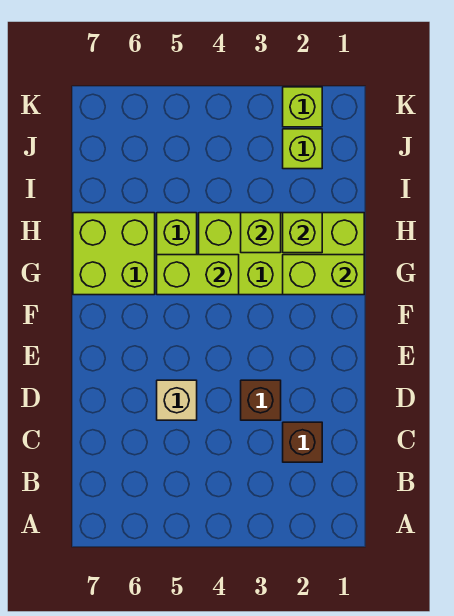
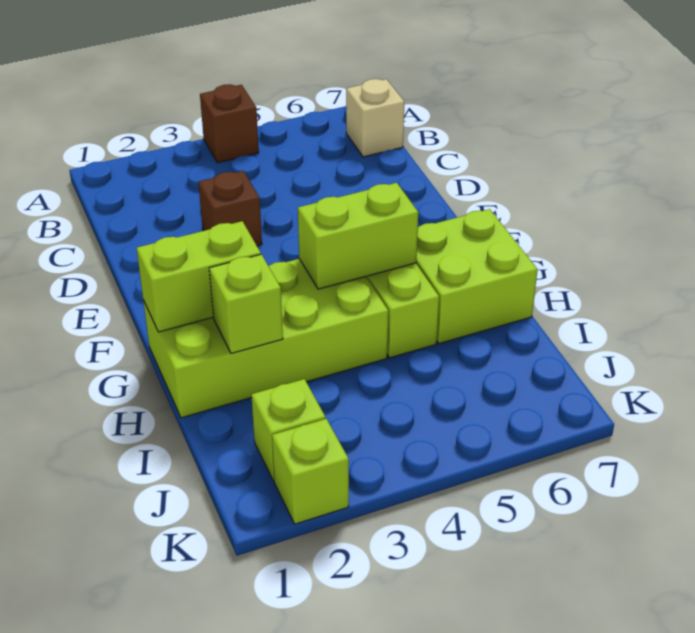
brown brick C2 level 1 -> brown brick A4 level 1
tan brick D5 level 1 -> tan brick B7 level 1
lime brick H3 level 2 -> none

